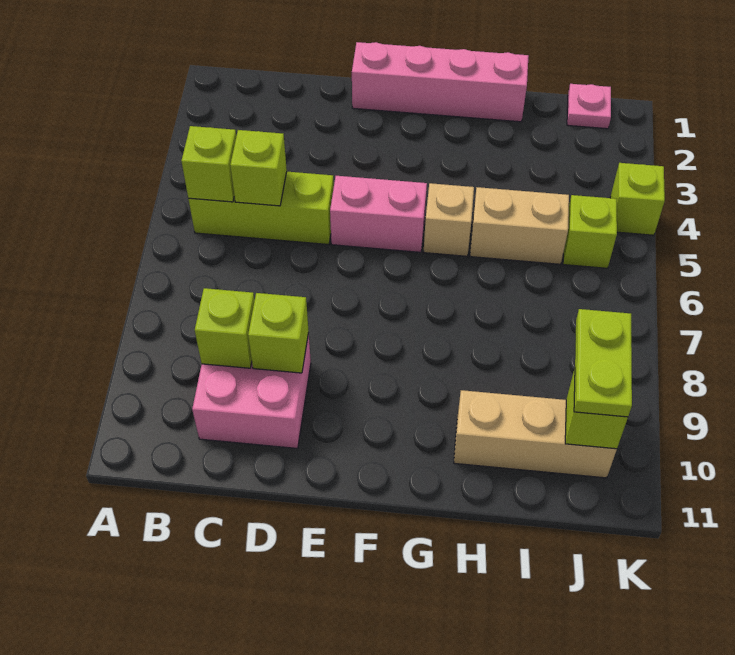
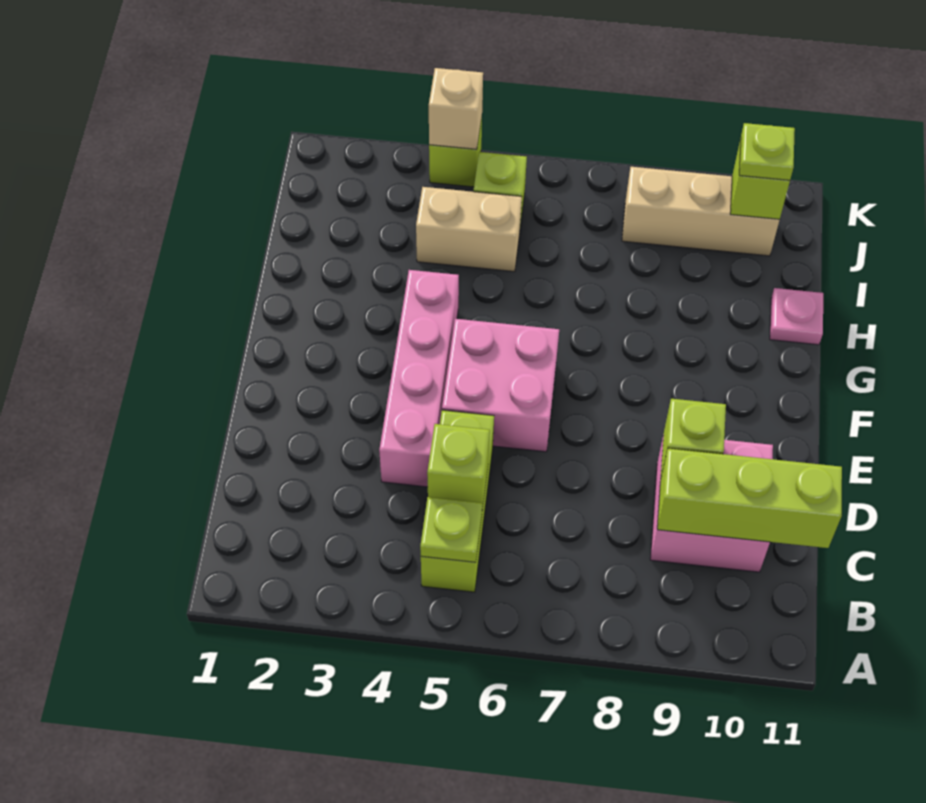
lime brick B5 level 2 -> lime plate B5 level 2
lime brick C9 level 2 -> lime brick C9:C11 level 2
pink brick E1:H1 level 1 -> pink brick D4:G4 level 1
pink brick E5:F5 level 1 -> pink brick E5:F6 level 1
tan brick G5 level 1 -> tan brick K4 level 2
tan brick H5:I5 level 1 -> tan brick I4:I5 level 1
tan brick H10:J10 level 1 -> tan brick J8:J10 level 1
pink plate J1 level 1 -> pink plate H11 level 1
lime plate J9:J10 level 3 -> lime plate J10 level 3

